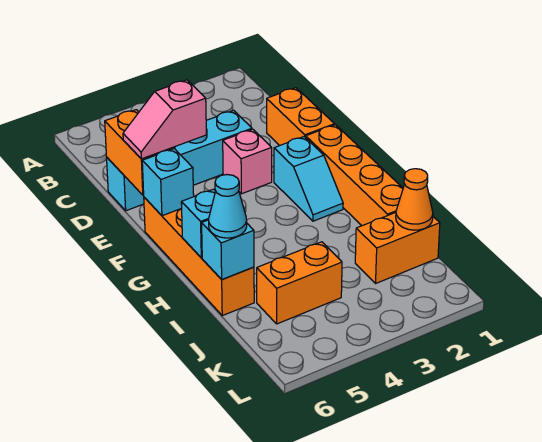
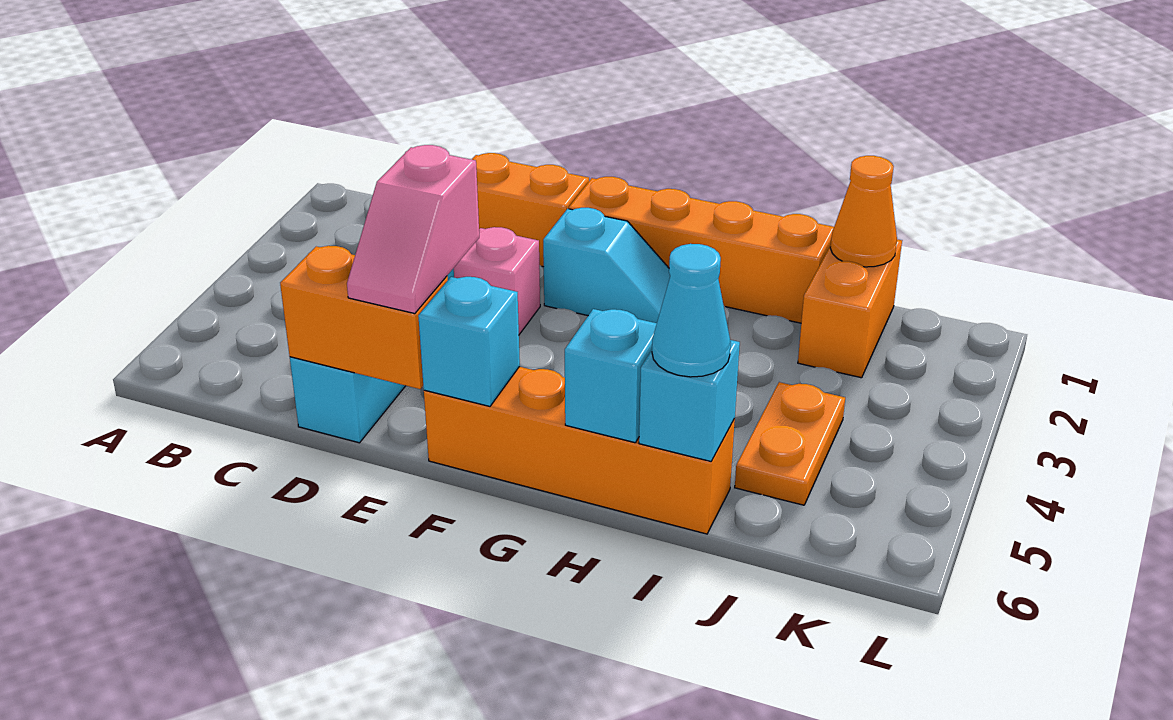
orange brick J4:J5 level 1 -> orange plate J4:J5 level 1

